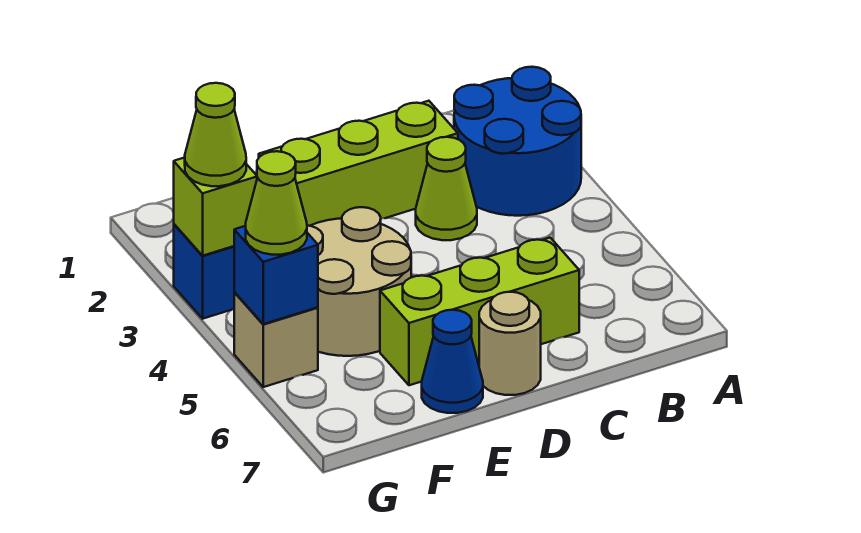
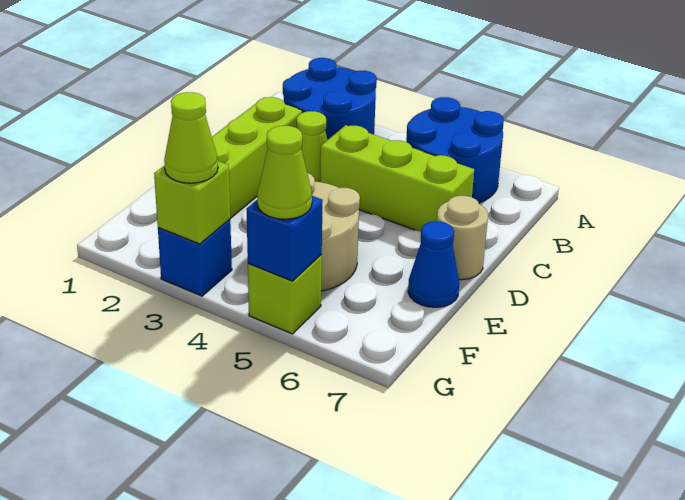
none -> blue round brick A5:B6 level 1
lime brick C6:E6 level 1 -> lime brick C4:C6 level 1
tan brick G5 level 1 -> lime brick G5 level 1

